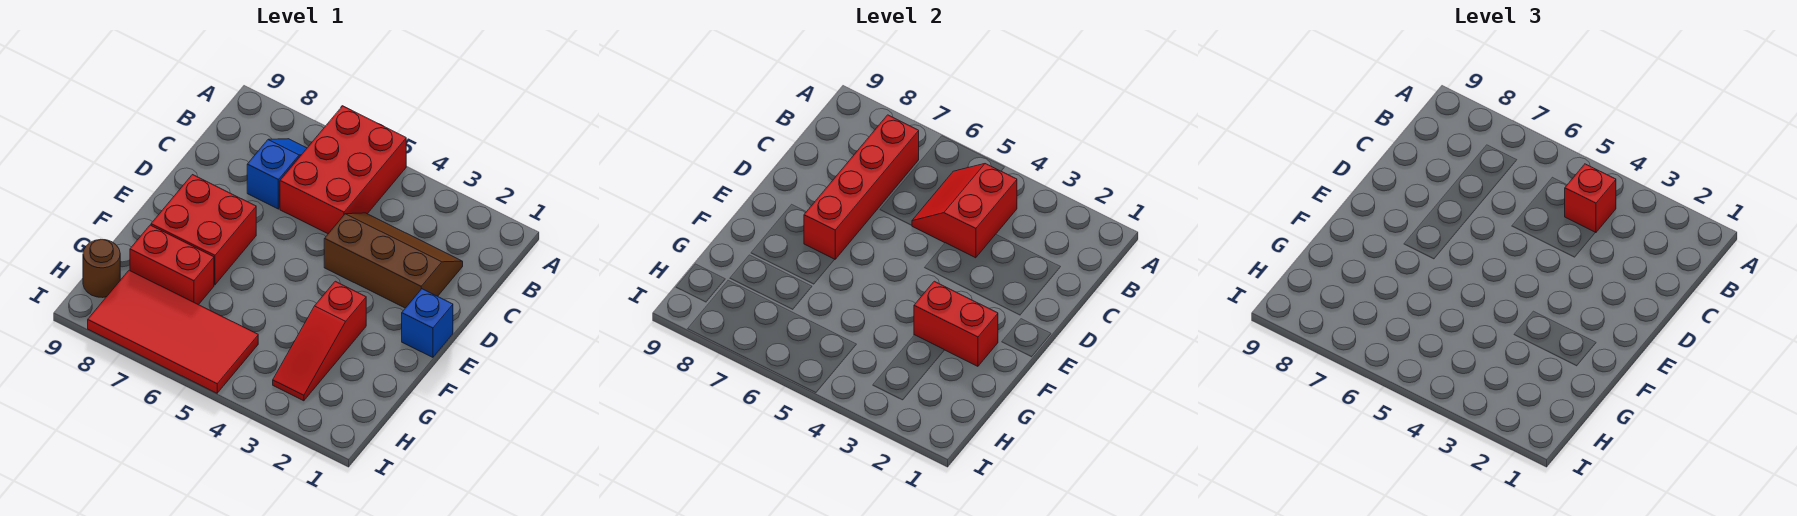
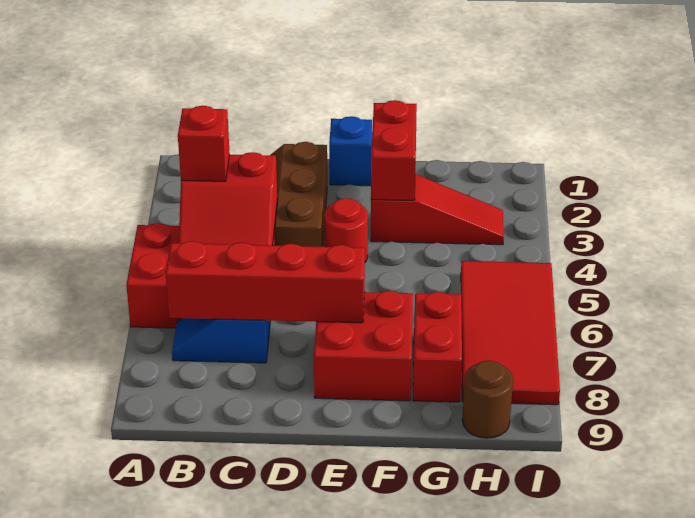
none -> red round brick E4 level 1

